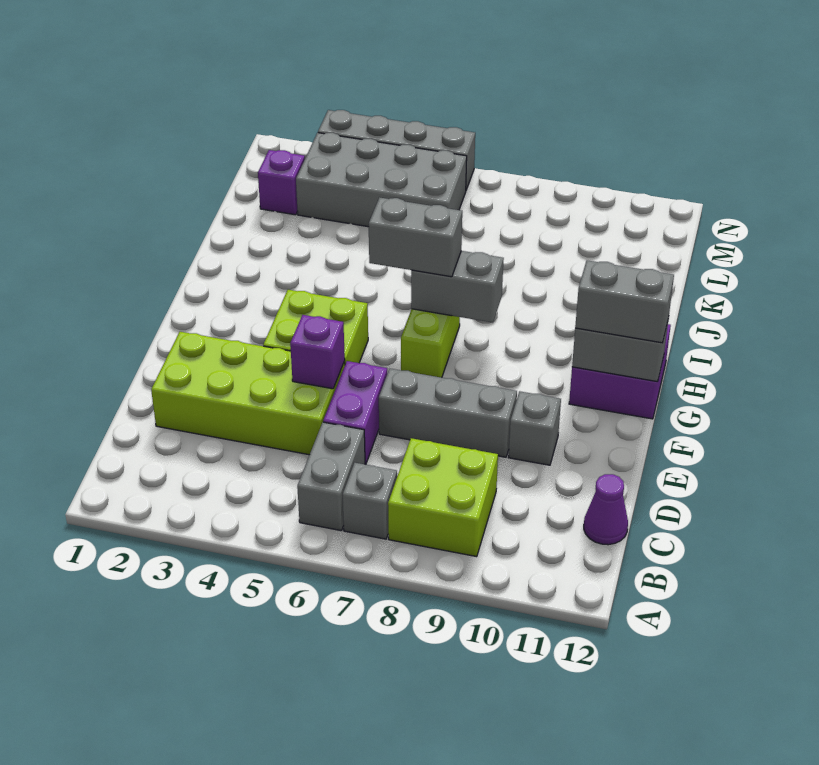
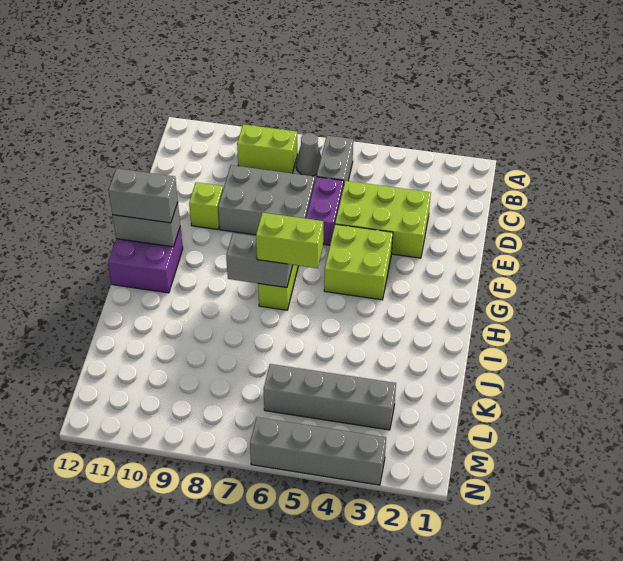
grey brick B7 level 1 -> grey cone B7 level 1
lime brick B8:C9 level 1 -> lime brick B8:B9 level 1
purple cone C12 level 1 -> none
lime brick D2:E5 level 1 -> lime brick D3:E5 level 1
purple brick E5 level 2 -> none
grey brick E7:E9 level 1 -> grey brick D7:E9 level 1
grey brick E10 level 1 -> lime brick E10 level 1
grey brick H6:H7 level 3 -> lime brick H6:H7 level 3
purple brick L2 level 1 -> none
grey brick L3:M6 level 1 -> grey brick L3:L6 level 1

